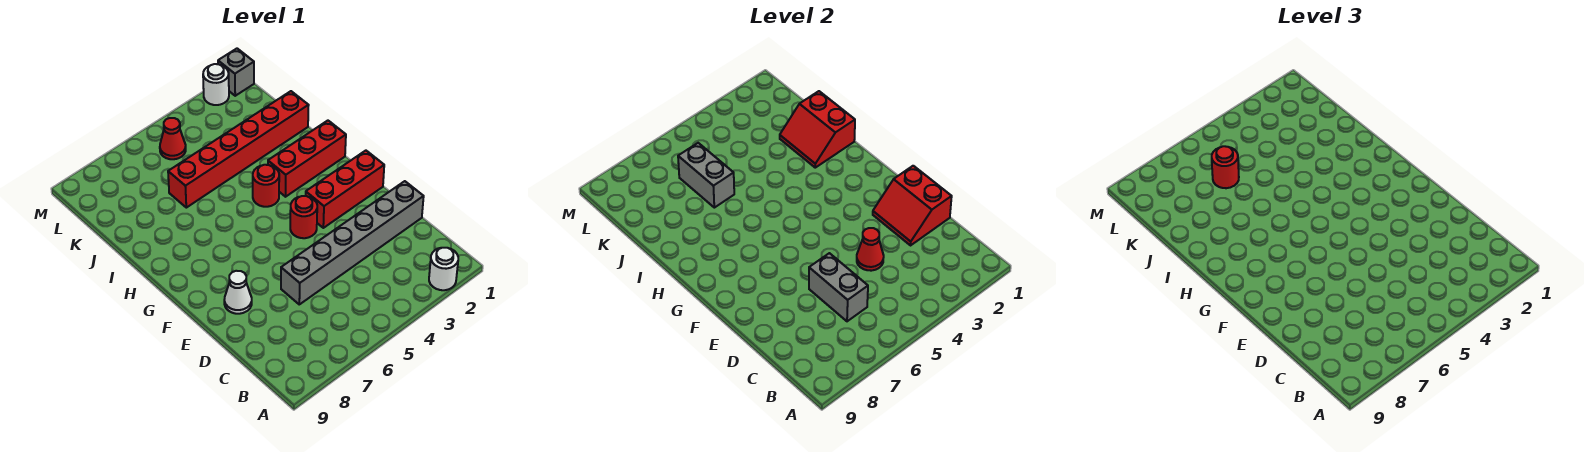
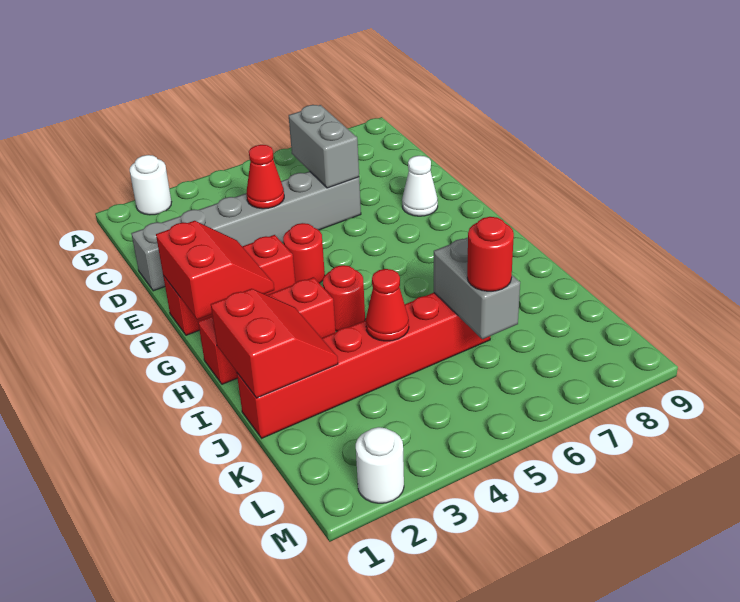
red slope D1:E2 level 2 top 1 -> red slope F1:G2 level 2 top 1
red cone L5 level 1 -> red cone J4 level 2
grey brick M1 level 1 -> none

